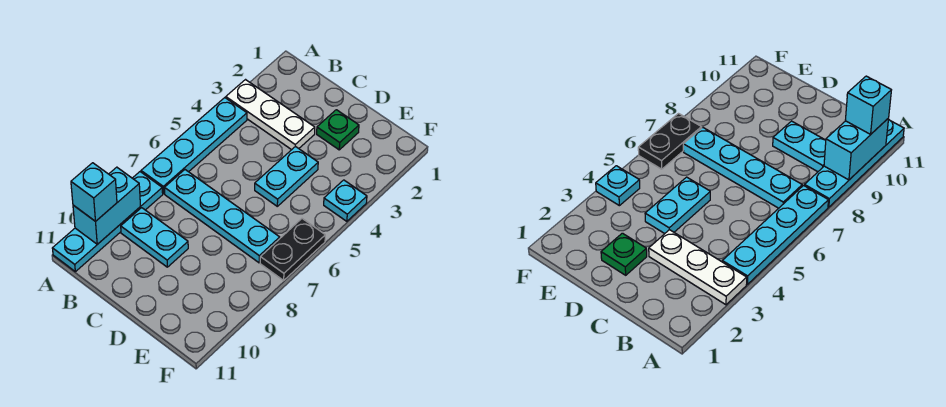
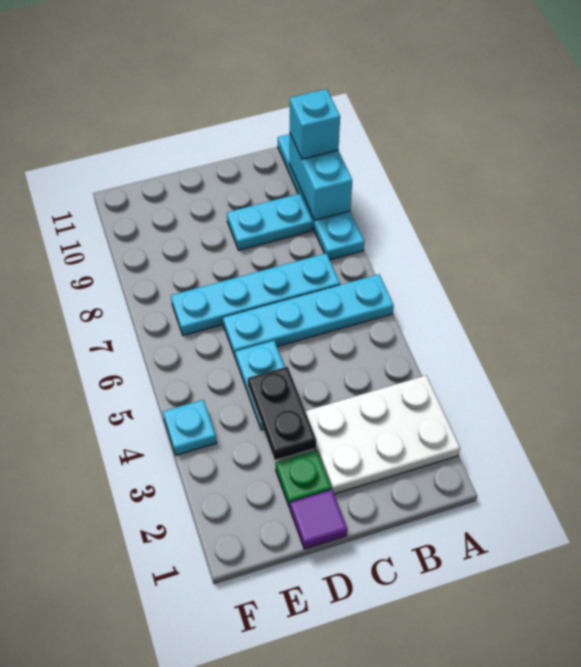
white plate A3:C3 level 1 -> white plate A2:C3 level 1
cyan plate A4:A7 level 1 -> cyan plate A6:D6 level 1
none -> purple tile D1 level 1
black plate F6:F7 level 1 -> black plate D3:D4 level 2

